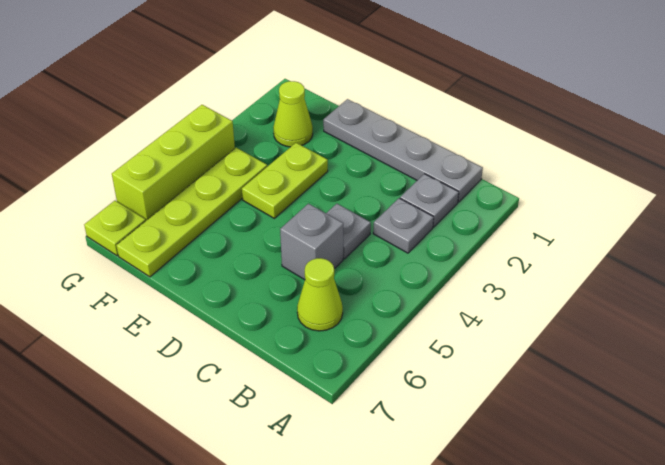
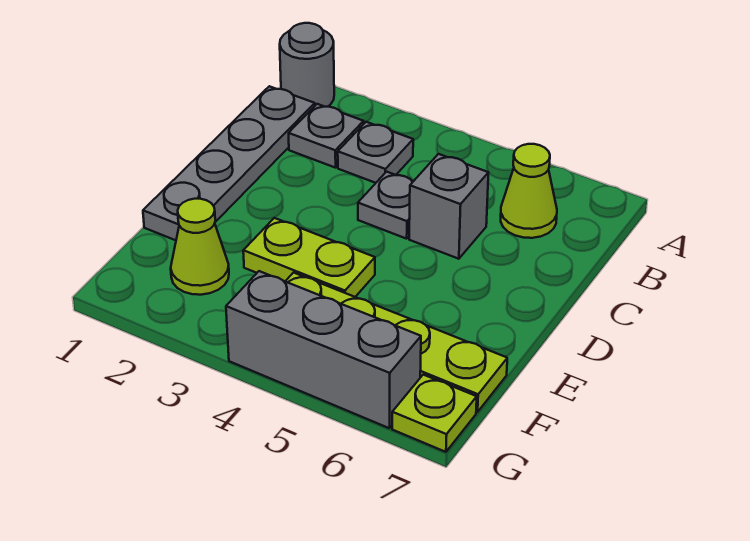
none -> grey round brick A1 level 1
lime brick G4:G6 level 1 -> grey brick G4:G6 level 1

